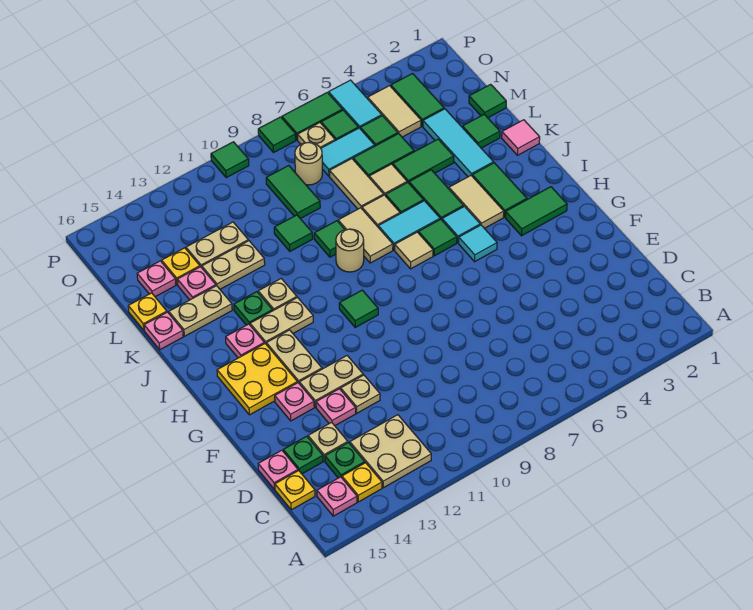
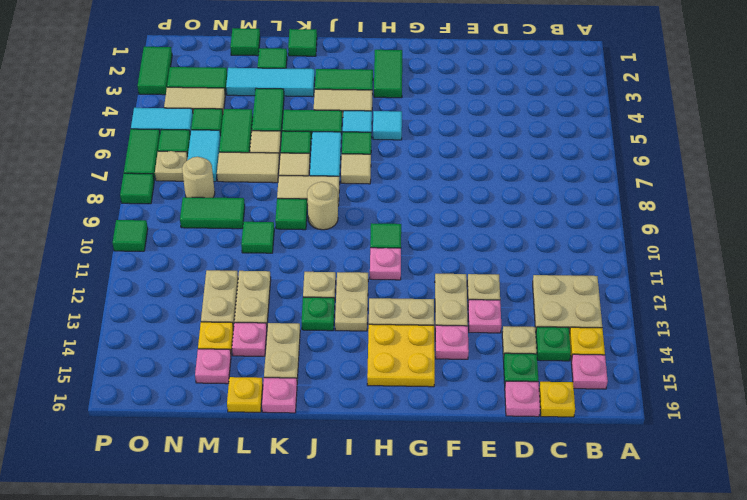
pink plate I14 level 1 -> pink plate H11 level 1
pink tile K1 level 1 -> green tile K1 level 1
none -> green tile P2:P3 level 1

